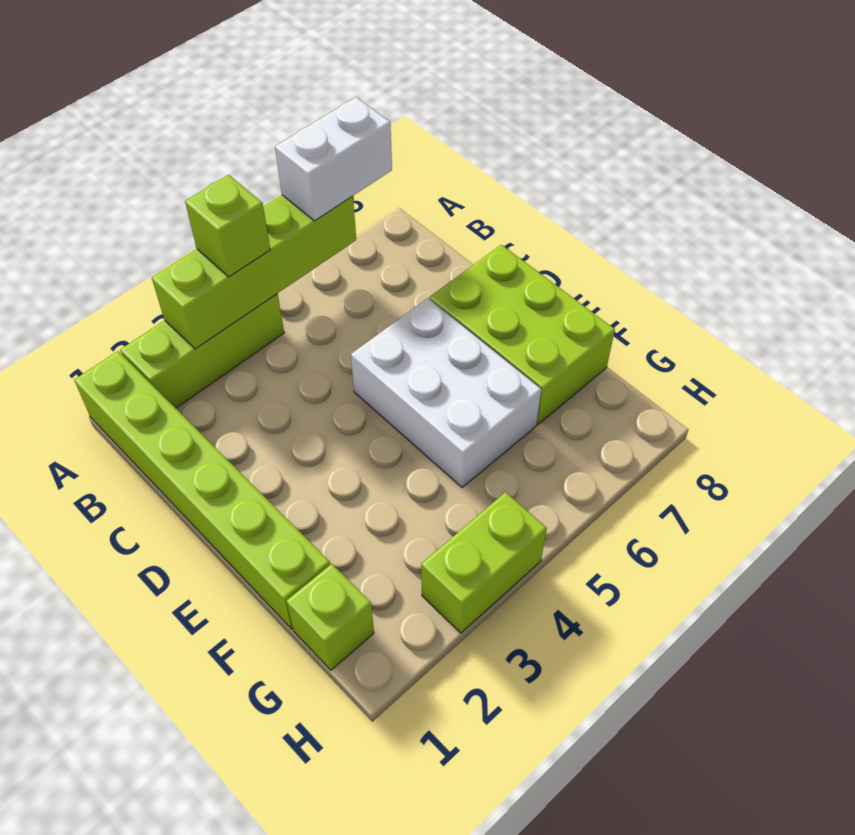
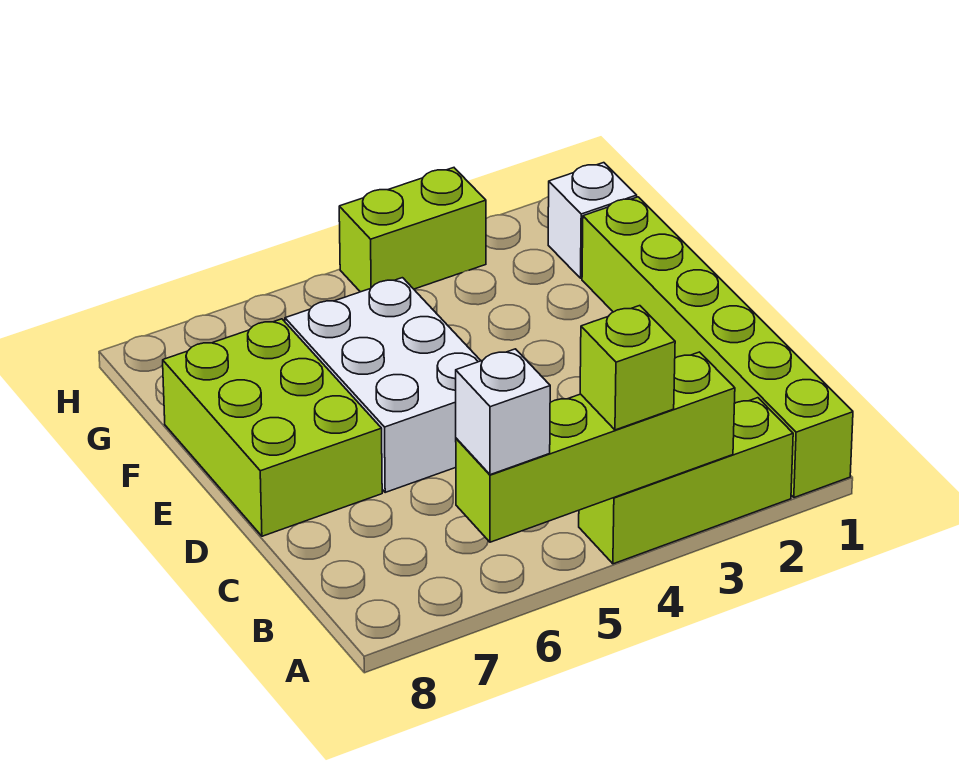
white brick A6:A7 level 3 -> white brick A6 level 3
lime brick G1 level 1 -> white brick G1 level 1

